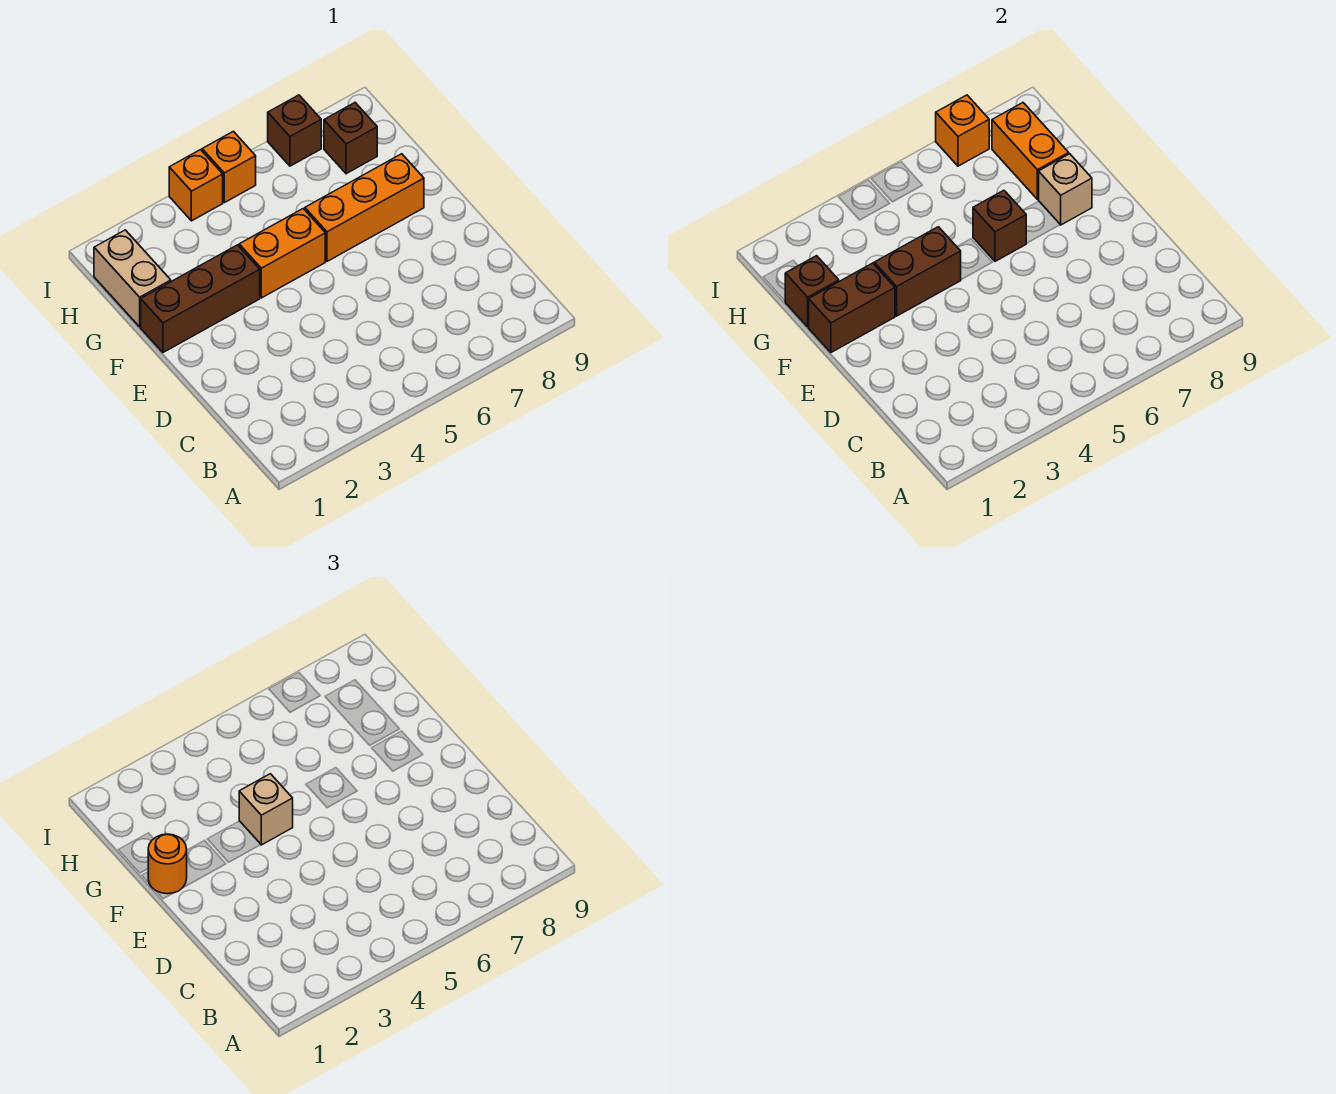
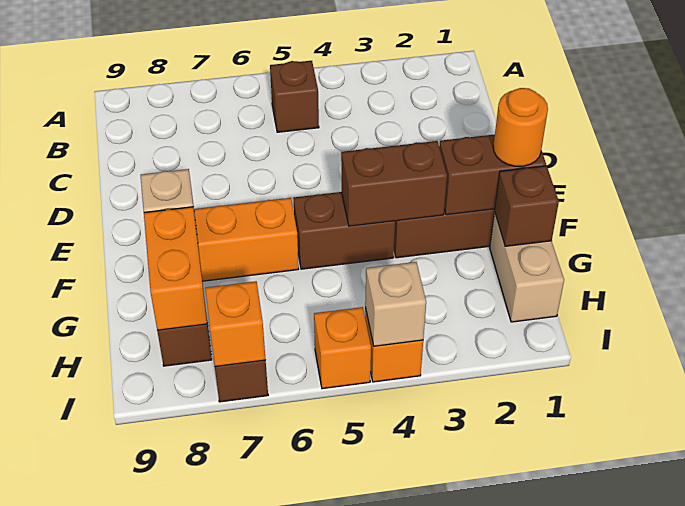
orange brick F4:F5 level 1 -> brown brick F4:F5 level 1
tan brick F4 level 3 -> tan brick I4 level 2
brown brick F6 level 2 -> brown brick B5 level 1

